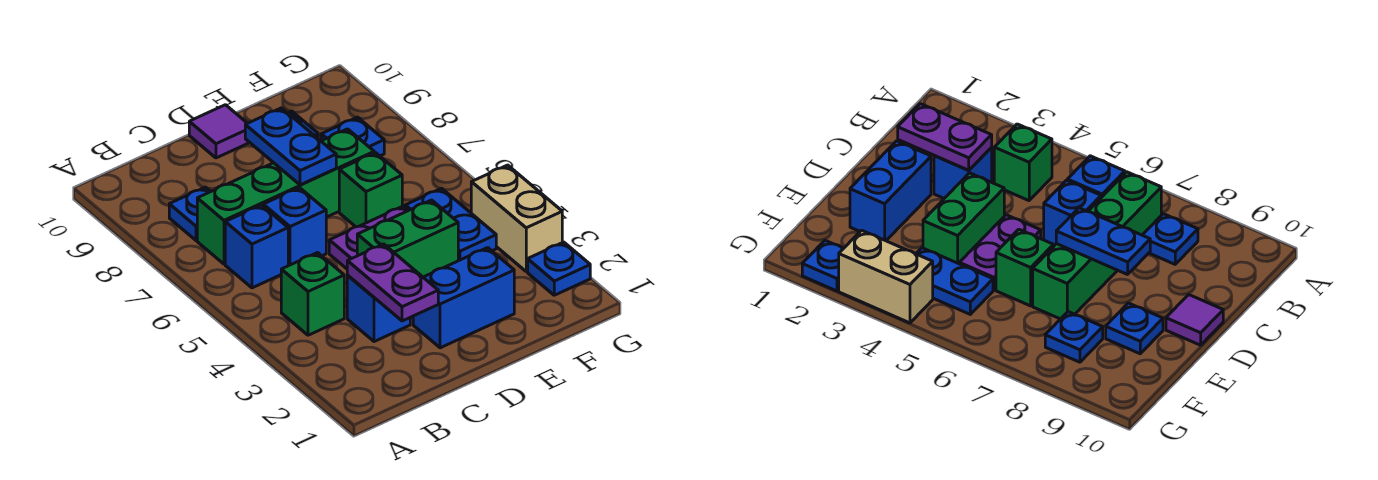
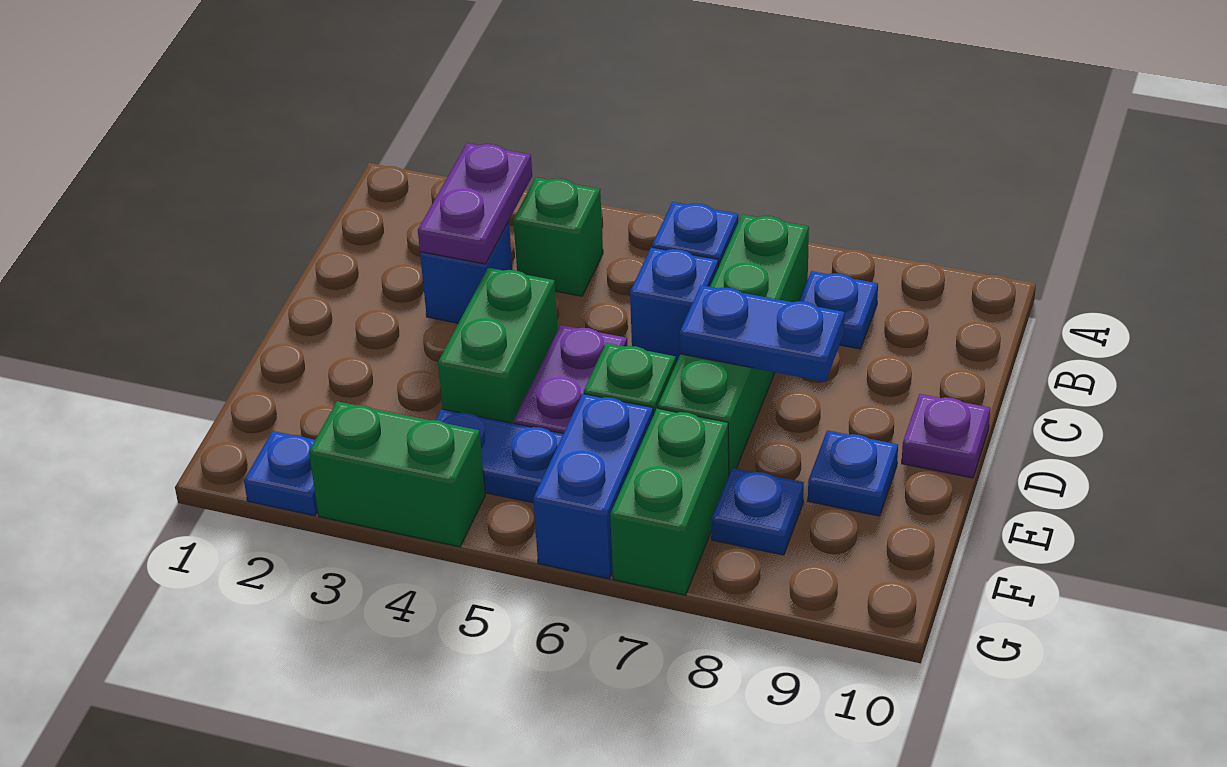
purple plate C2:C3 level 2 -> purple plate B3:C3 level 2
blue brick D2:E2 level 1 -> blue brick F6:G6 level 1
purple tile D10 level 1 -> purple plate D10 level 1
none -> green brick F7:G7 level 1
tan brick G3:G4 level 1 -> green brick G3:G4 level 1

